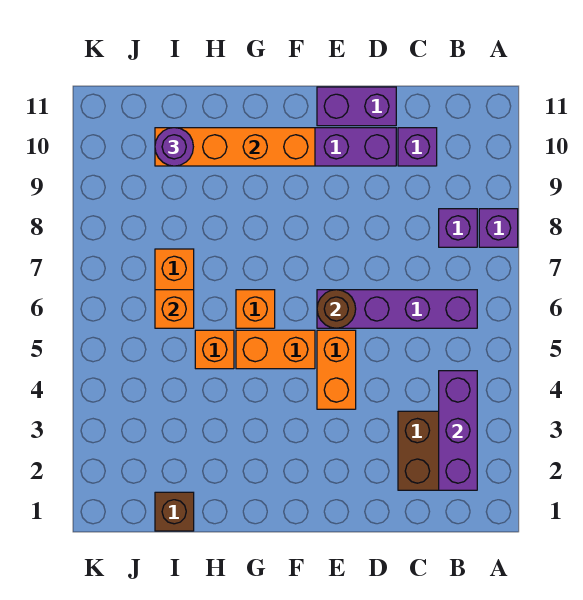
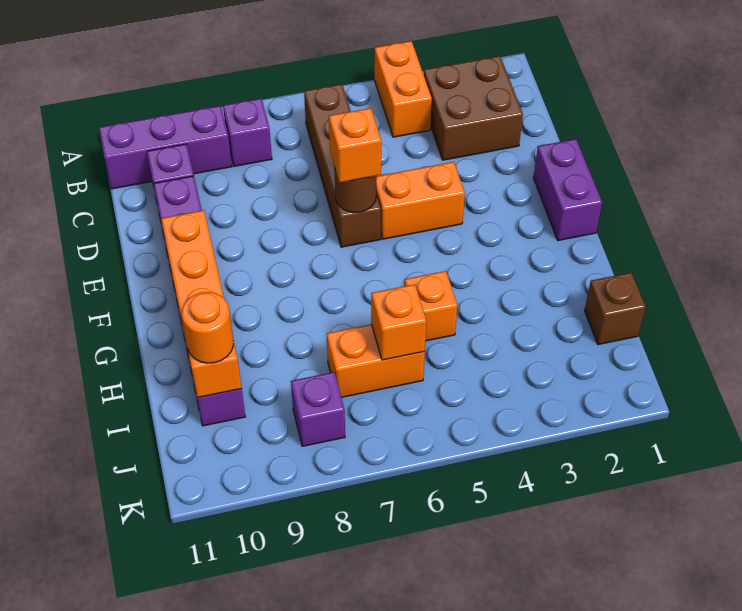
purple brick A8 level 1 -> purple brick J8 level 1
purple brick B2:B4 level 2 -> purple brick B9:B11 level 1
purple brick B6:E6 level 1 -> brown brick B6:E6 level 1
purple brick D11:E11 level 1 -> purple brick E1:F1 level 1
orange brick F5:G5 level 1 -> orange brick A4:B4 level 1
orange brick G6 level 1 -> orange brick E6 level 3
purple round brick I10 level 3 -> orange round brick I10 level 3

